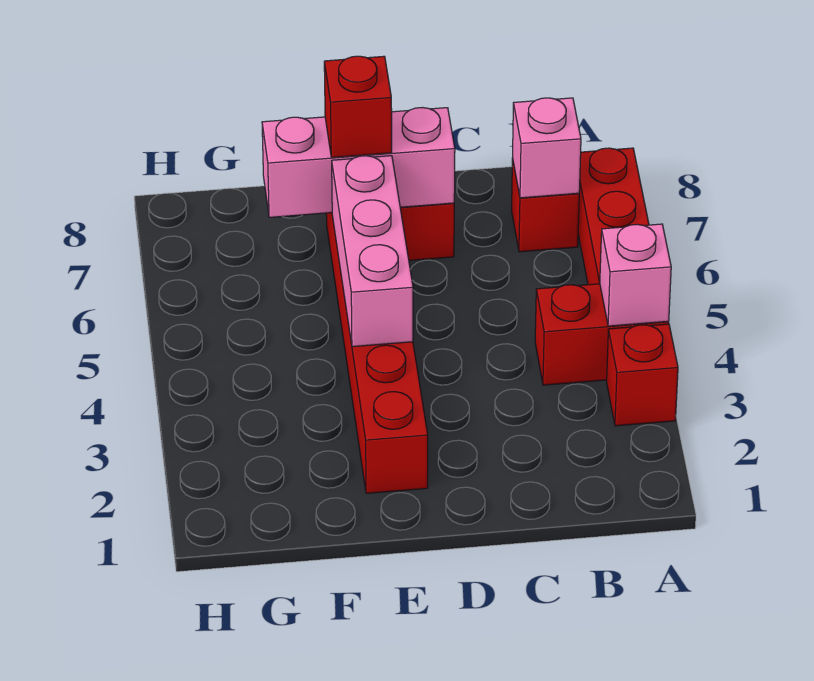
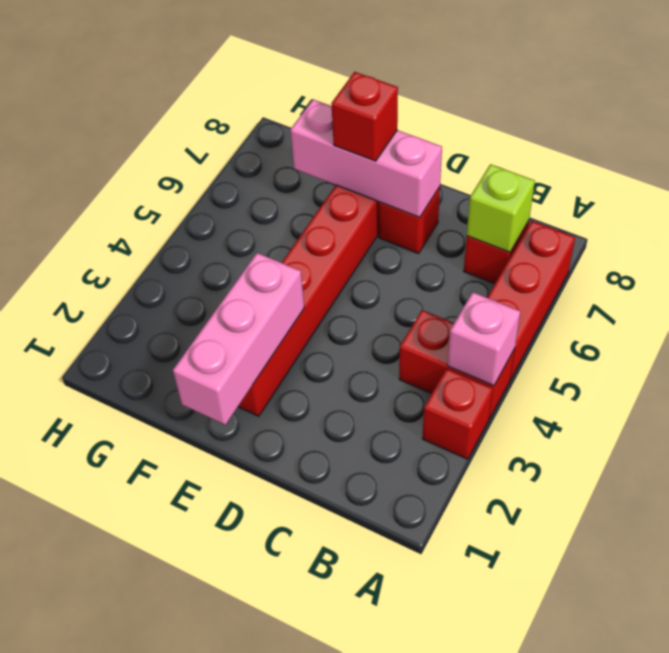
pink brick B7 level 2 -> lime brick B7 level 2
pink brick E4:E6 level 2 -> pink brick E1:E3 level 2

